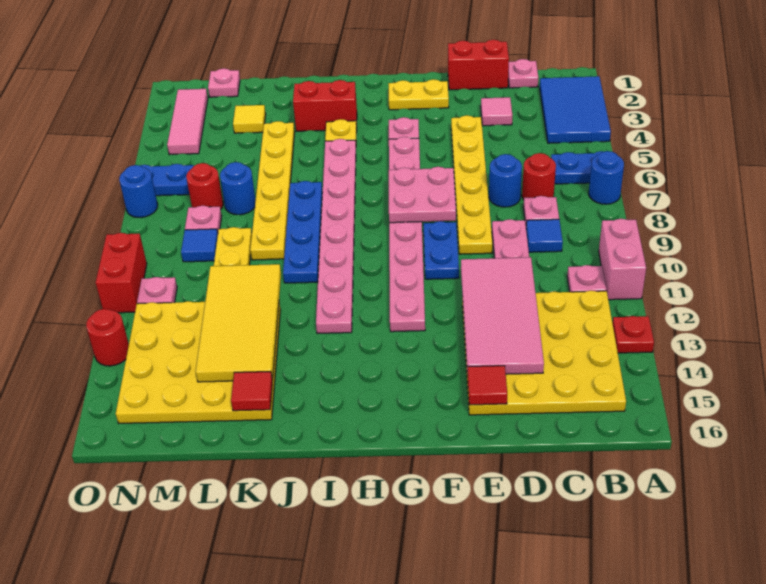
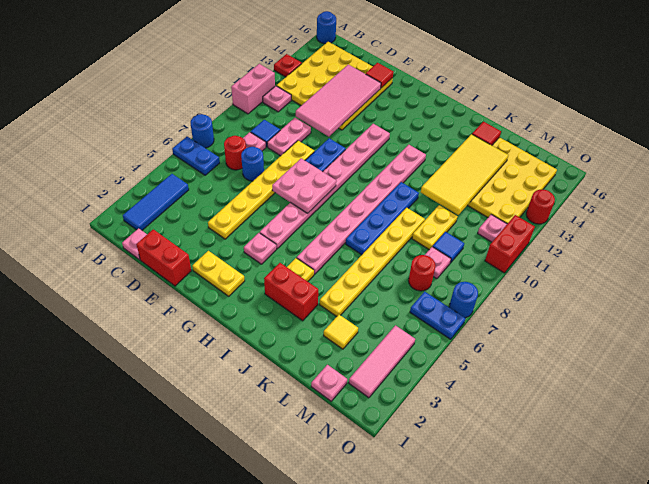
blue tile A2:B4 level 1 -> blue tile B2:B4 level 1
pink tile D3 level 1 -> none
blue round brick L7 level 1 -> blue round brick A16 level 1

